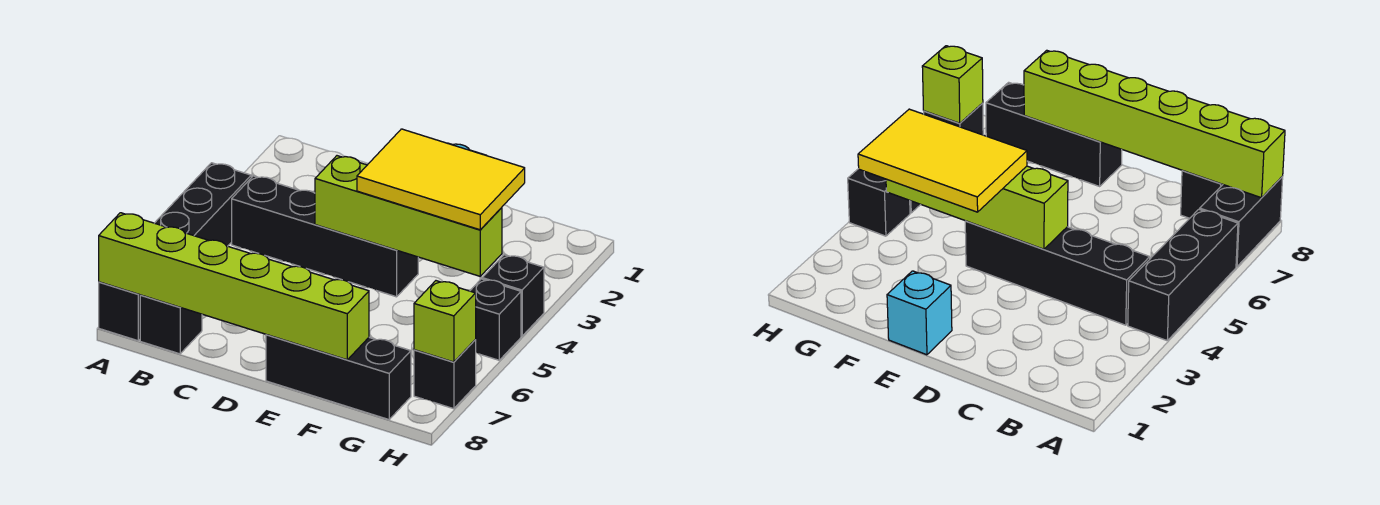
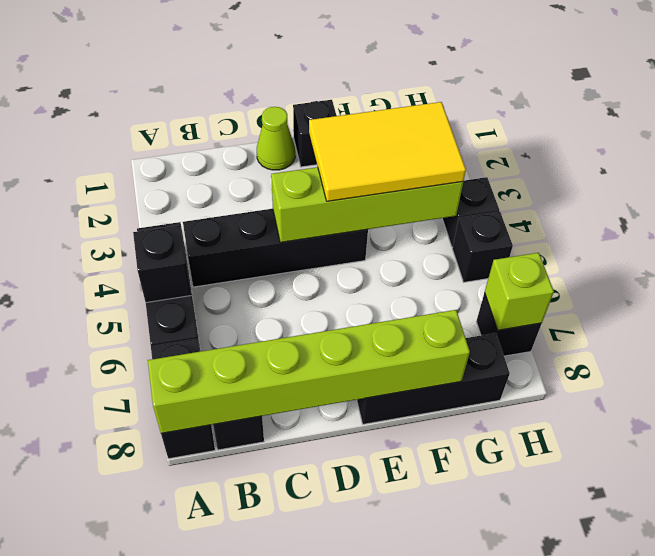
none -> black brick A5 level 2
none -> lime cone D1 level 1
cyan brick E1 level 1 -> black brick E1 level 1

